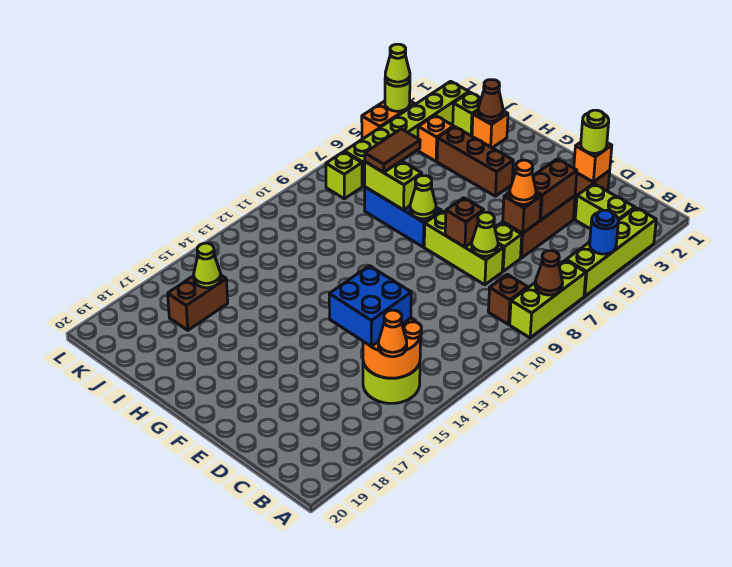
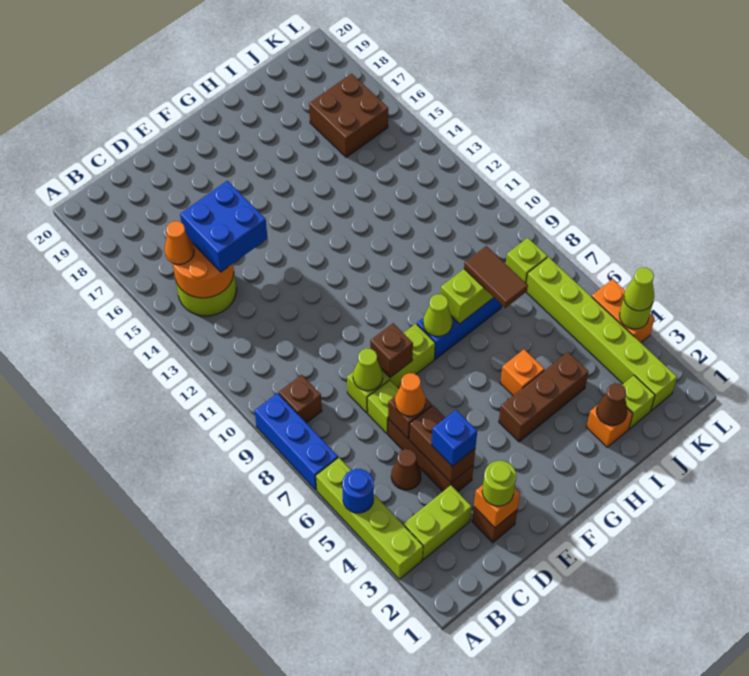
lime brick A7:A9 level 1 -> blue brick A7:A9 level 1
brown cone A8 level 2 -> brown cone C5 level 1
none -> blue brick D4 level 3
orange brick J4 level 1 -> orange brick H5 level 1
brown brick J16:J17 level 1 -> brown brick J16:K17 level 1
lime cone J16 level 2 -> none

